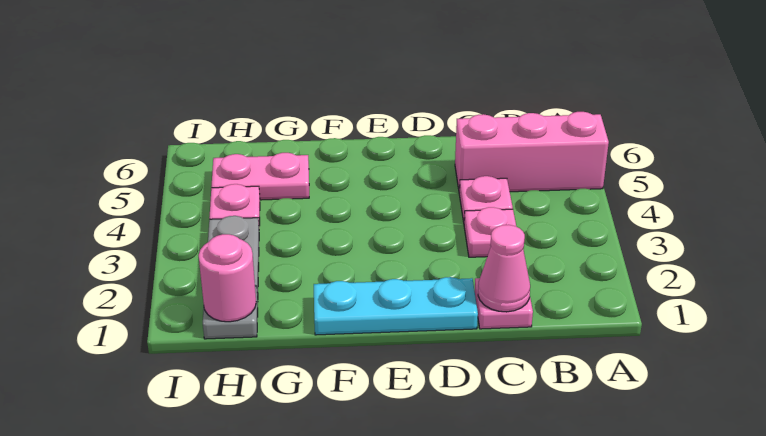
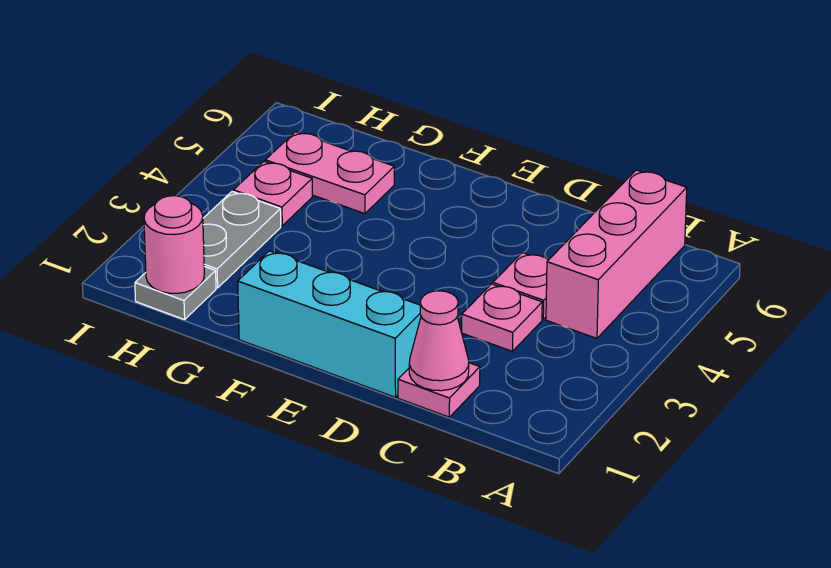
pink brick A5:C5 level 1 -> pink brick B4:B6 level 1
cyan plate D1:F1 level 1 -> cyan brick D1:F1 level 1

